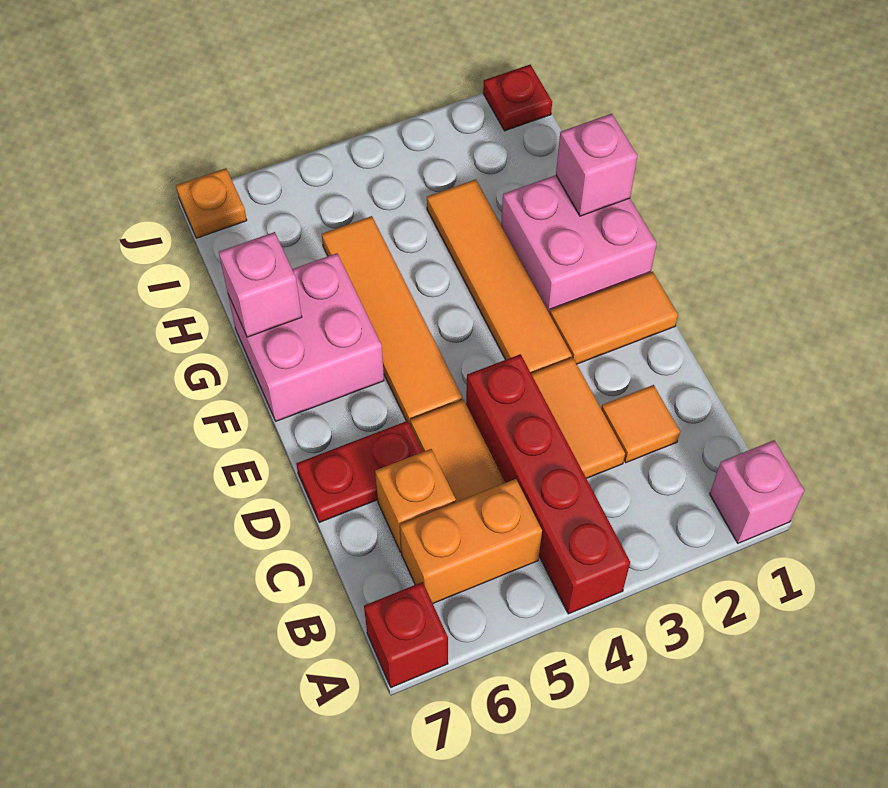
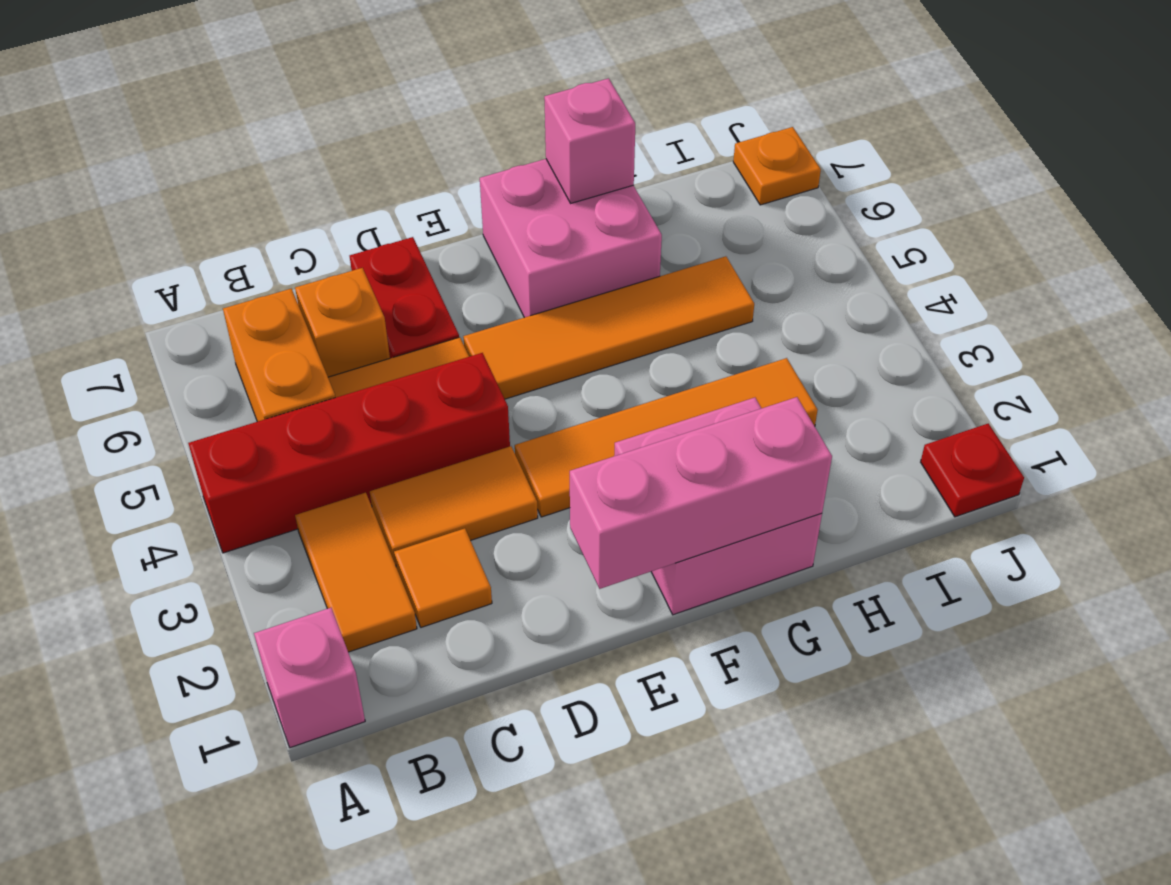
red brick A7 level 1 -> none
orange tile E1:E2 level 1 -> orange tile B2:B3 level 1
pink brick G1 level 2 -> pink brick E1:G1 level 2

